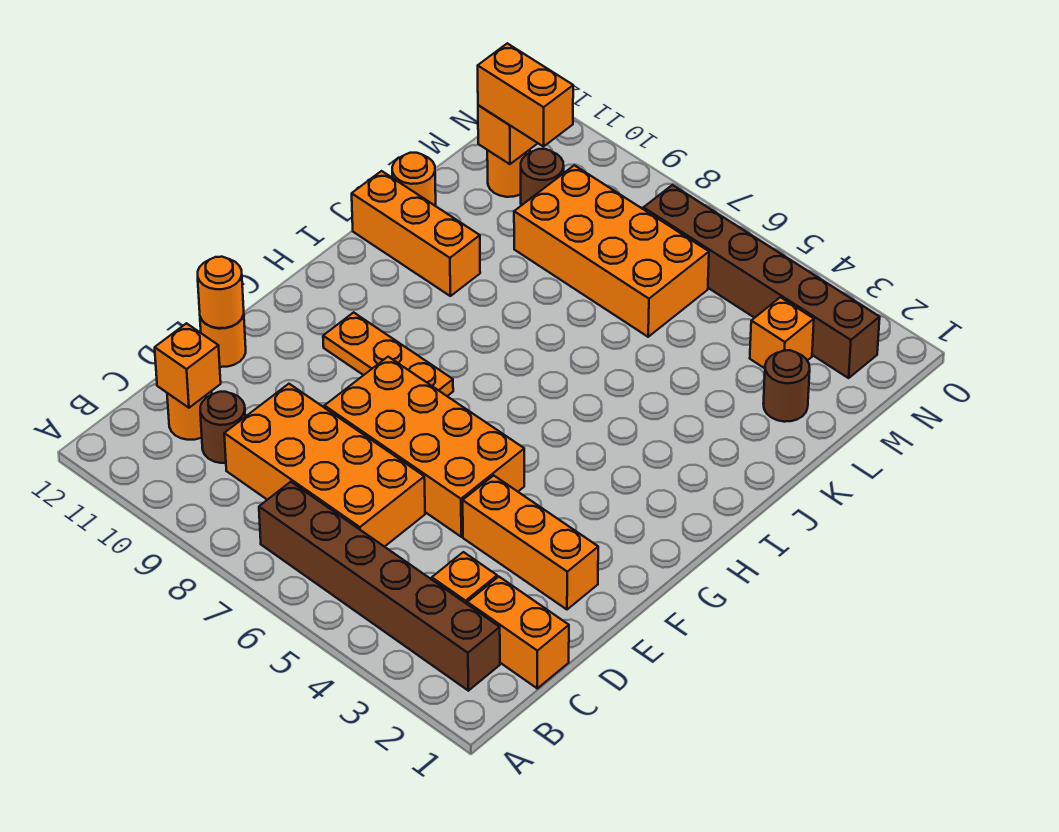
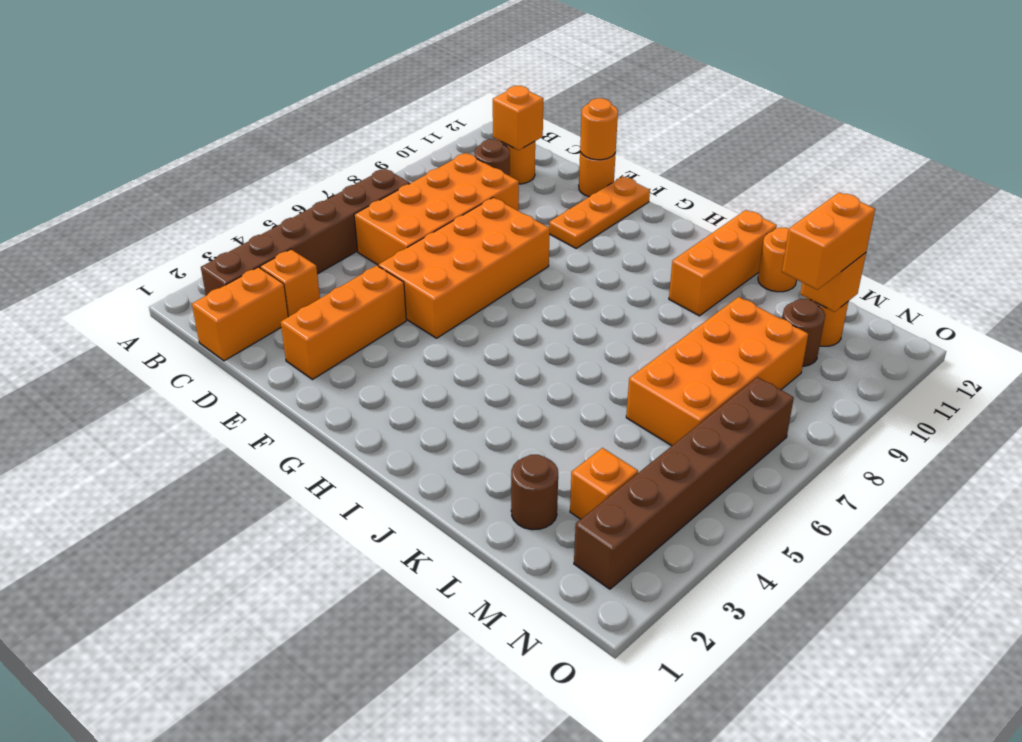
orange plate G8:G10 level 1 -> orange plate F10:F12 level 1

